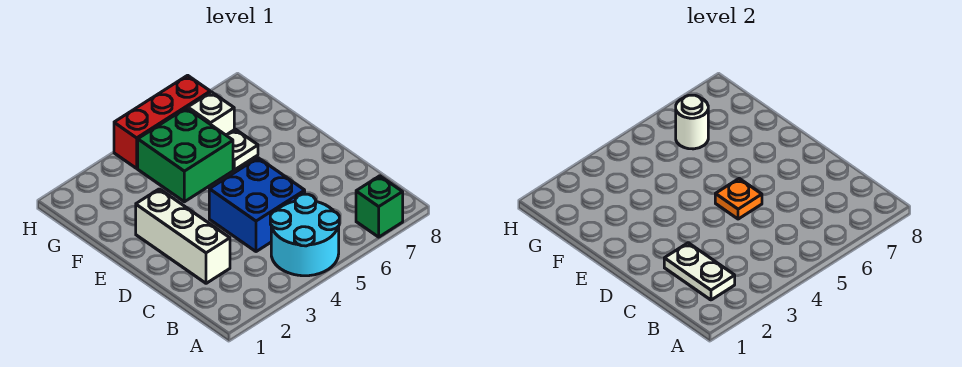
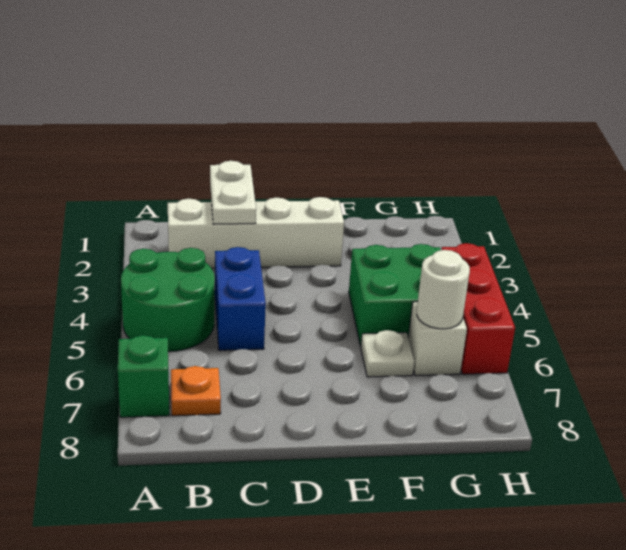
cyan round brick A4:B5 level 1 -> green round brick A4:B5 level 1
white plate B2:C2 level 2 -> white plate C1:C2 level 2
white brick C2:E2 level 1 -> white brick B2:E2 level 1
blue brick C4:D5 level 1 -> blue brick C4:C5 level 1
orange plate D5 level 2 -> orange plate B7 level 1

